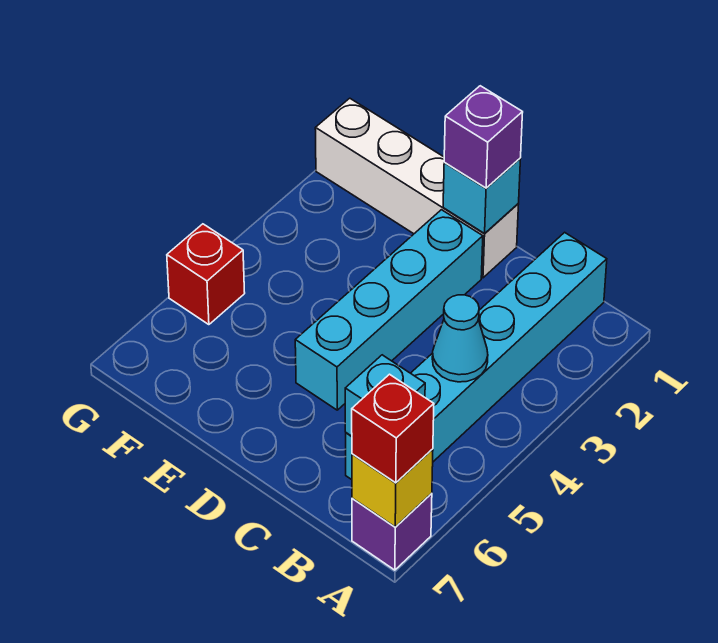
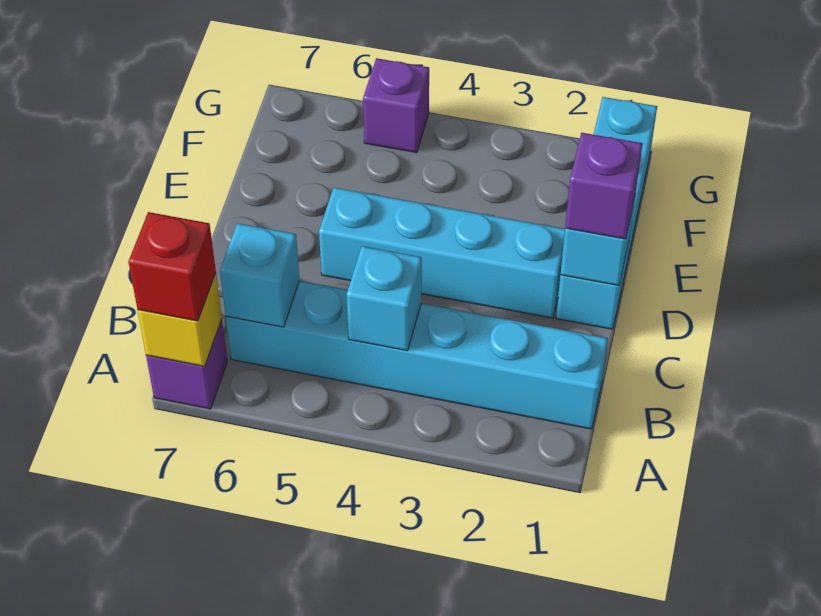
cyan cone B4 level 2 -> cyan brick B4 level 2
white brick D1:G1 level 1 -> cyan brick D1:G1 level 1
red brick G5 level 1 -> purple brick G5 level 1

